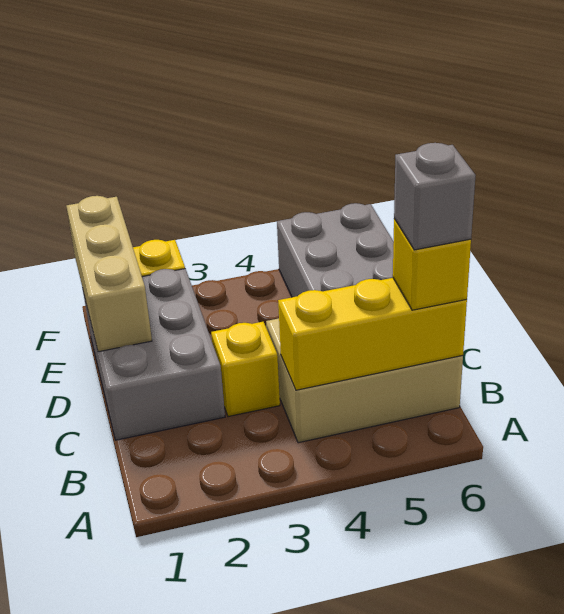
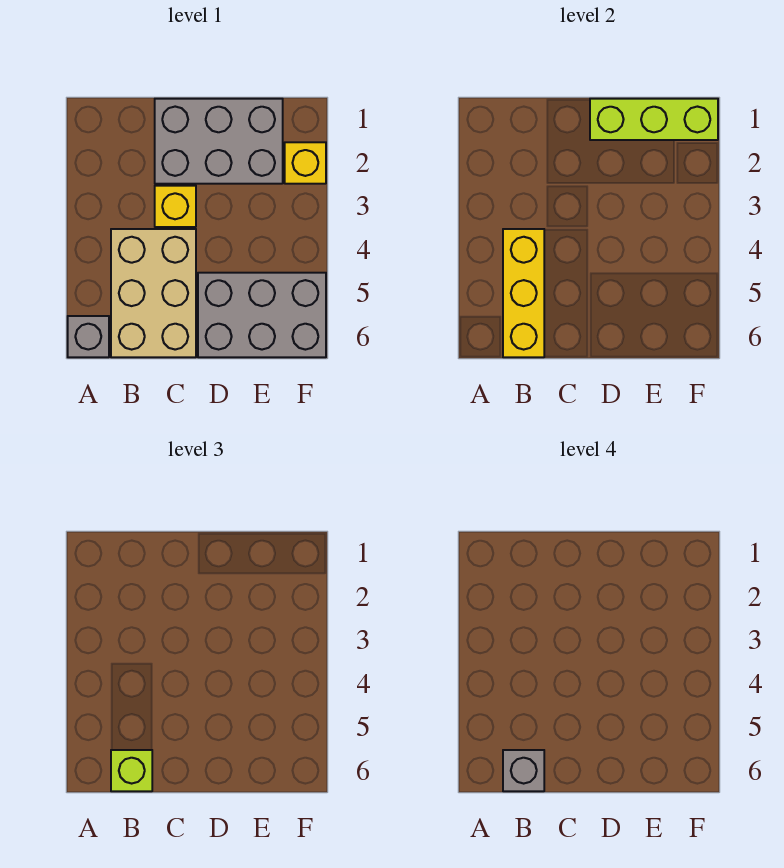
none -> grey brick A6 level 1
yellow brick B6 level 3 -> lime brick B6 level 3
tan brick D1:F1 level 2 -> lime brick D1:F1 level 2

